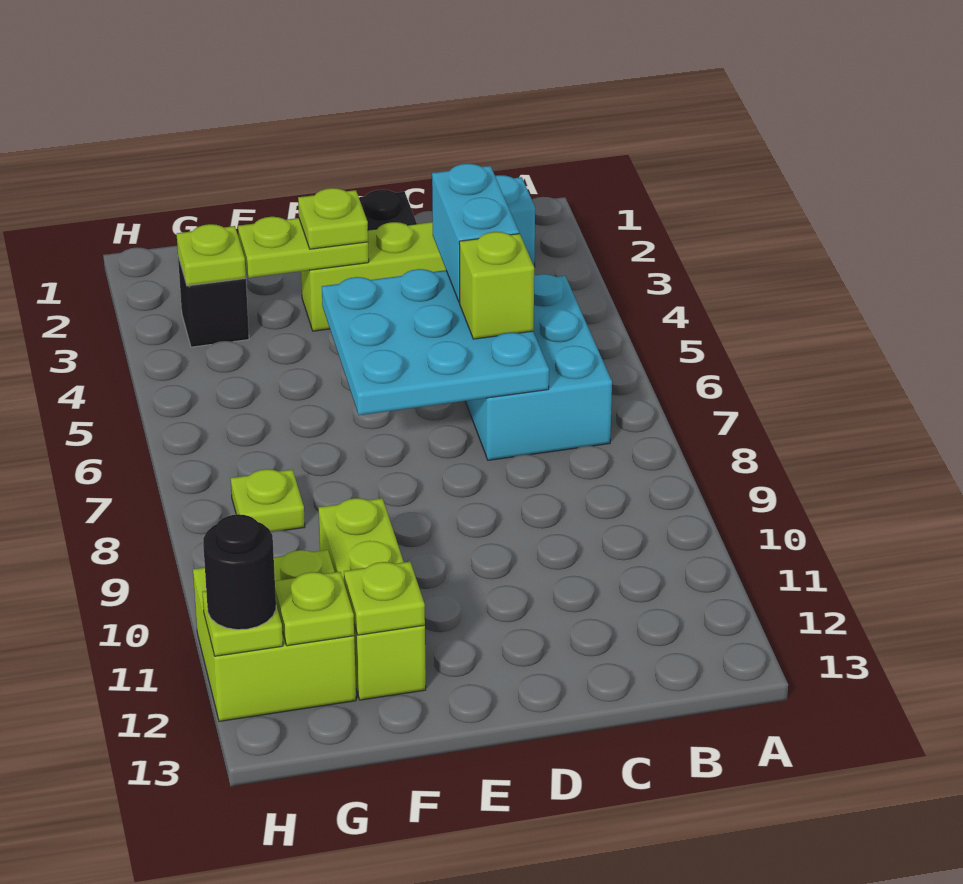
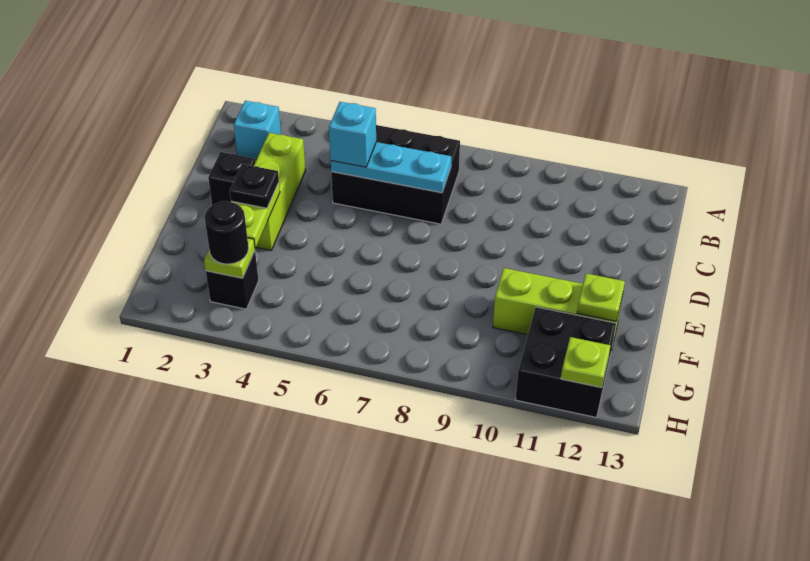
cyan brick B5:C7 level 1 -> black brick B5:C7 level 1
cyan brick C4:C5 level 3 -> cyan brick C5 level 3
cyan plate C5:E7 level 2 -> cyan plate C5:C7 level 2
lime brick C6 level 3 -> none
lime plate E3 level 3 -> black plate E3 level 3
lime plate G8 level 1 -> none
lime brick G11:H12 level 1 -> black brick G11:H12 level 1
lime plate G12 level 2 -> none
black round brick H12 level 3 -> black round brick G3 level 3

